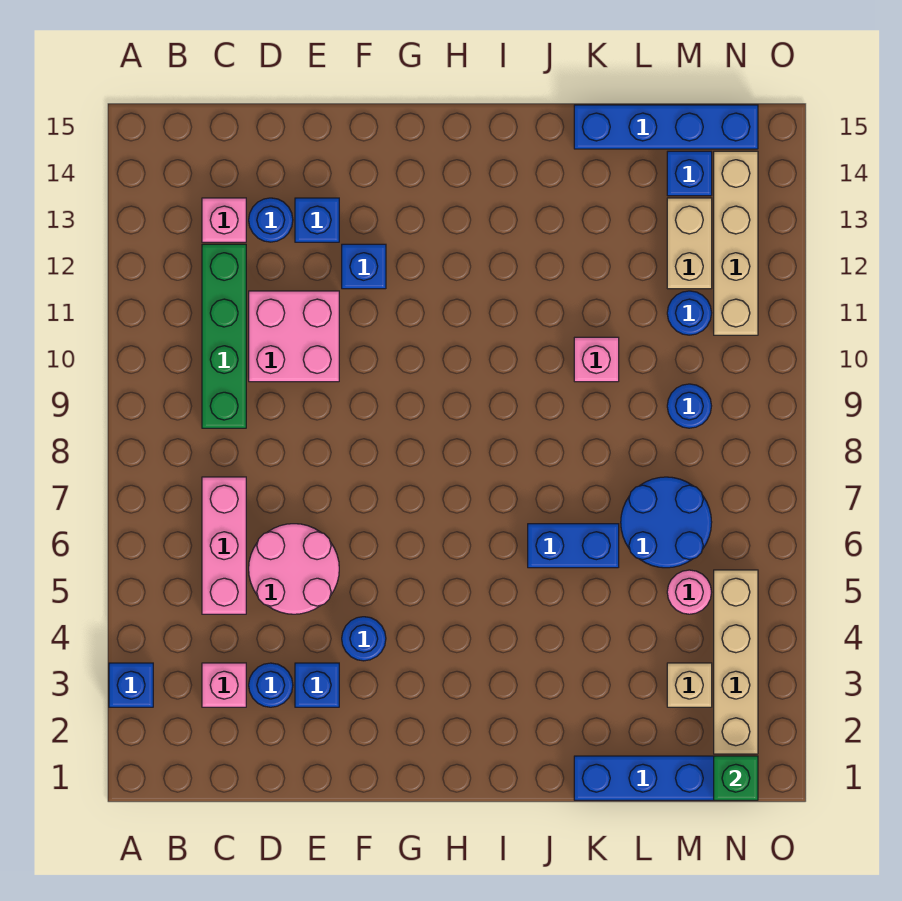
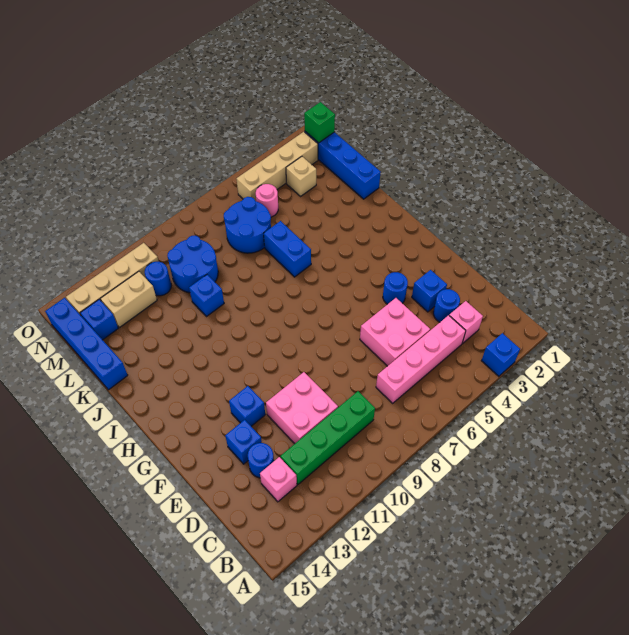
pink brick C5:C7 level 1 -> pink brick C4:C7 level 1
pink round brick D5:E6 level 1 -> pink brick D5:E6 level 1
pink brick K10 level 1 -> blue brick K10 level 1
blue round brick M9 level 1 -> blue round brick L9:M10 level 1

